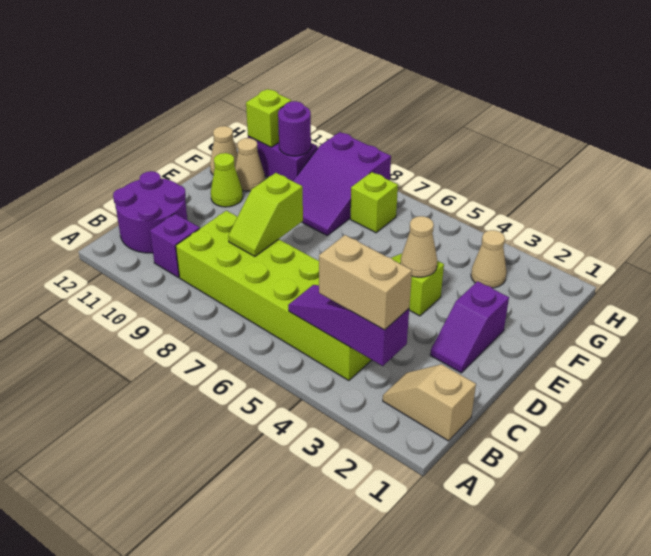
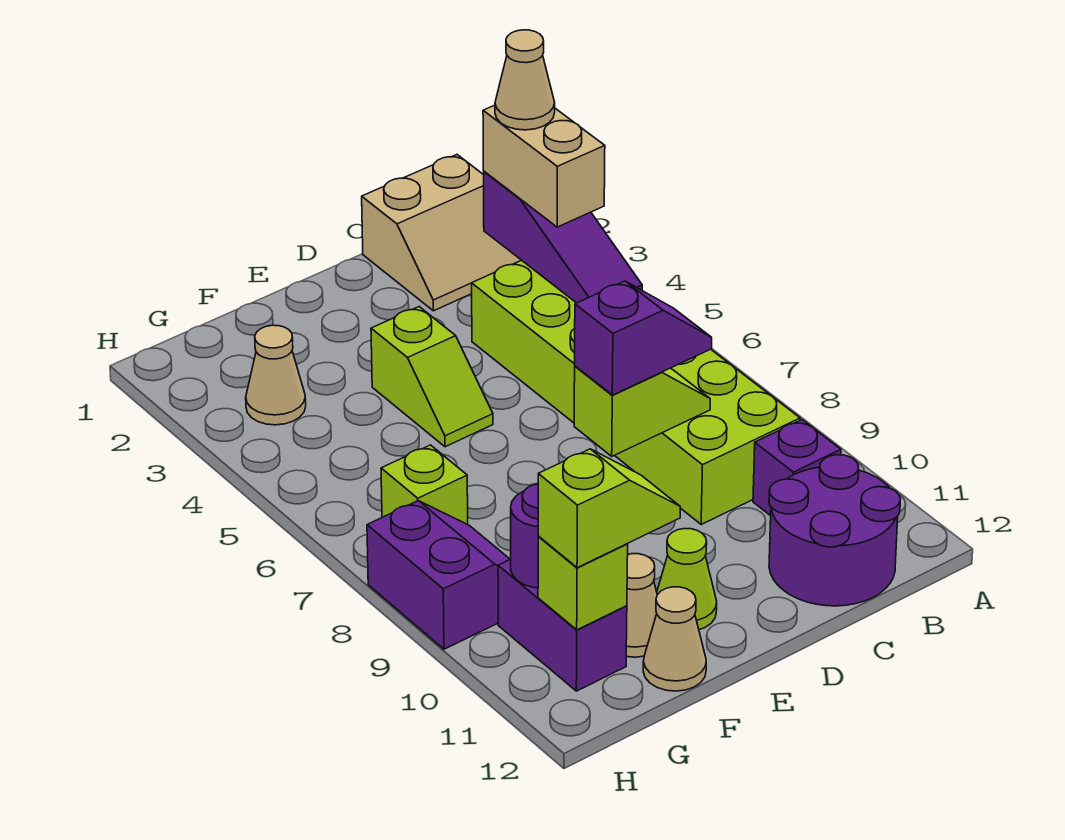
tan slope B1:B2 level 1 top 1 -> tan slope B1:C2 level 1 top 1
purple slope D2:E2 level 1 top E -> purple slope C8:D8 level 3 top D
tan cone E4 level 2 -> tan cone B3 level 4
purple slope F8:H9 level 1 top H -> purple slope G8:H9 level 1 top H
none -> lime slope F11:G11 level 3 top G

